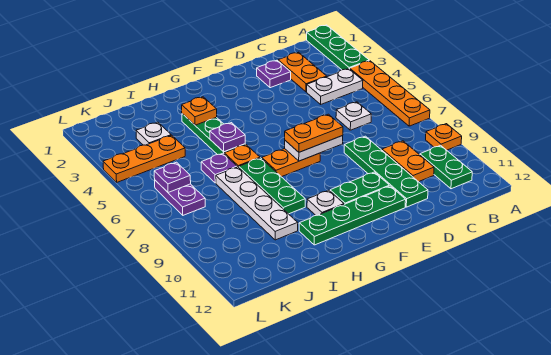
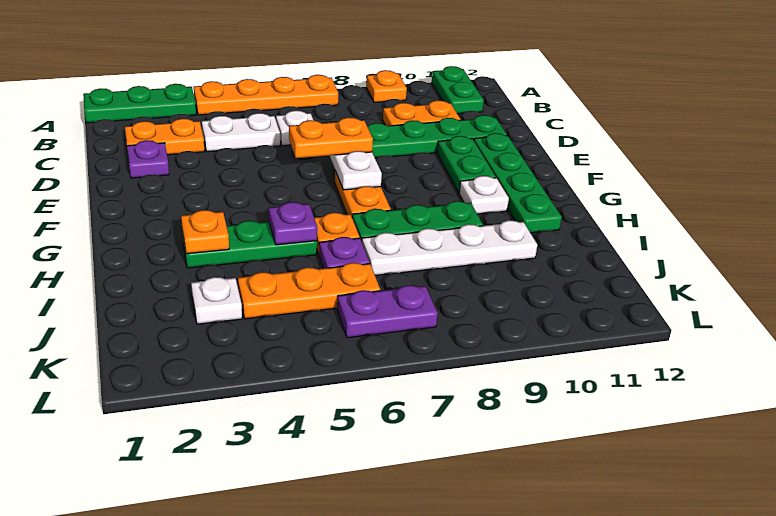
white plate B4:C4 level 1 -> white plate C4:C5 level 1
green plate B10:B11 level 1 -> green plate A11:B11 level 1
orange plate E7:F7 level 3 -> orange plate E6:E7 level 3
orange plate J4:L4 level 1 -> orange plate J4:J6 level 1
purple plate K6 level 2 -> none

